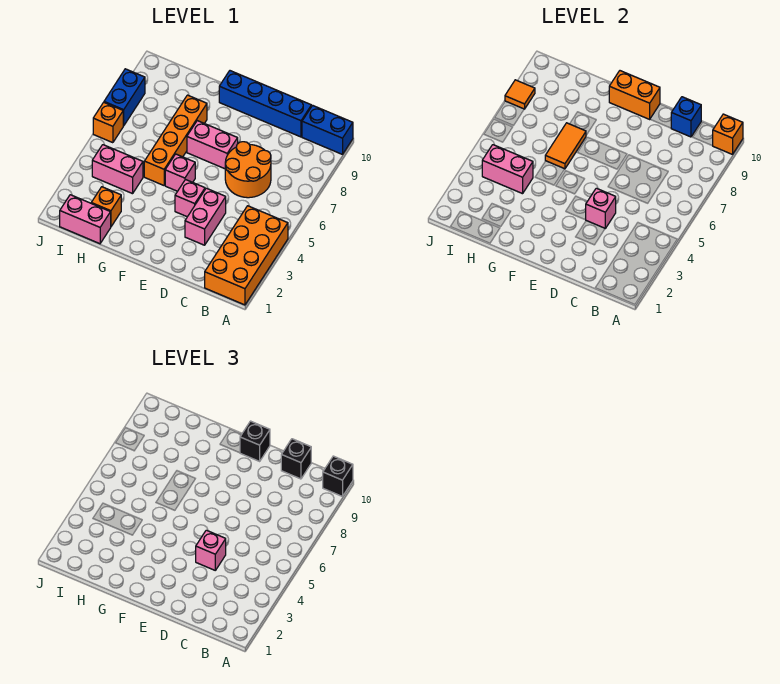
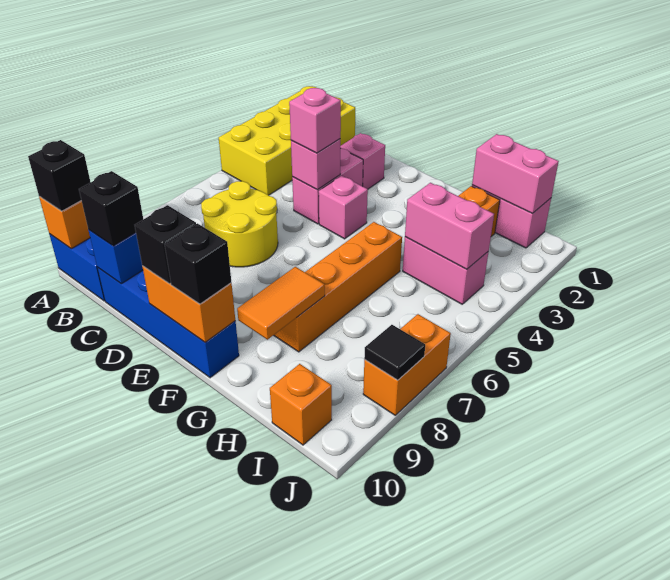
orange brick A1:B4 level 1 -> yellow brick A1:B4 level 1
orange round brick C6:D7 level 1 -> yellow round brick C6:D7 level 1
pink brick E7:F7 level 1 -> pink brick H1:I1 level 2
pink brick F5 level 1 -> pink brick D2 level 1
none -> black brick F10 level 3
orange tile G6:G7 level 2 -> orange tile G8:G9 level 2
orange brick J6 level 1 -> orange brick I10 level 1
blue brick J7:J8 level 1 -> orange brick J7:J8 level 1
orange tile J8 level 2 -> black tile J8 level 2

